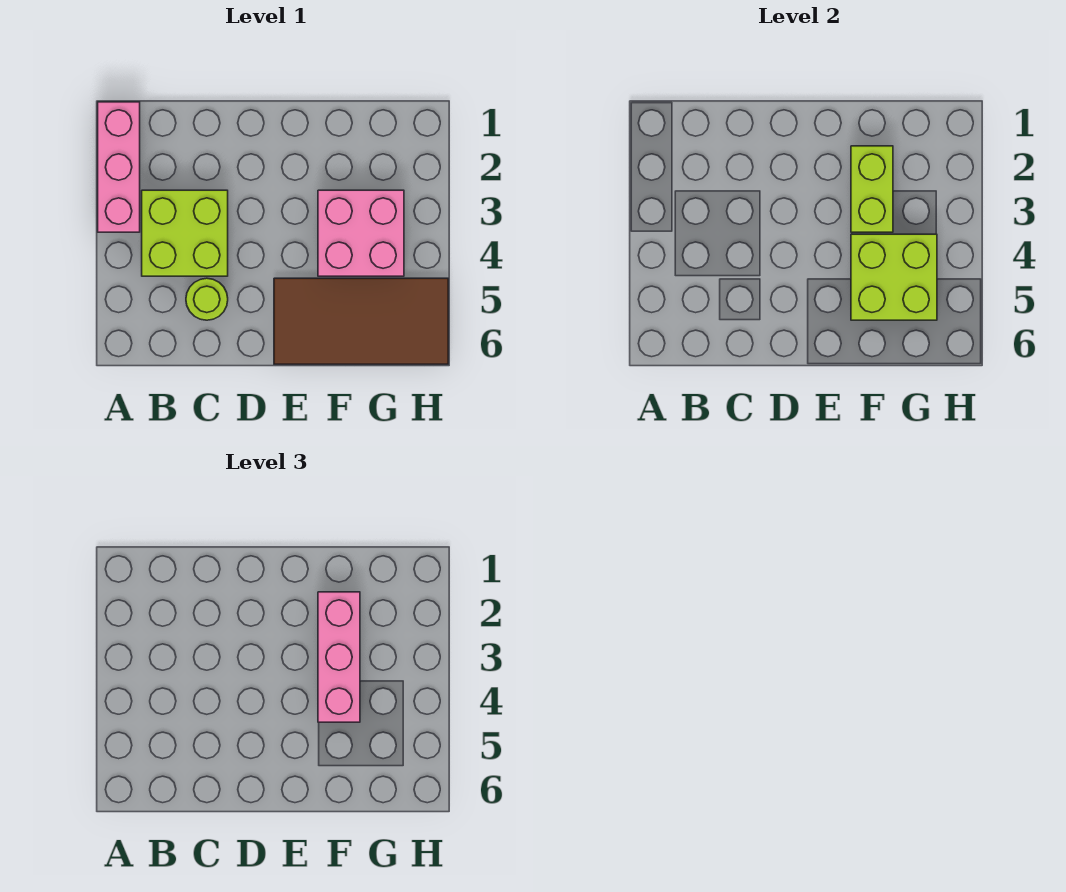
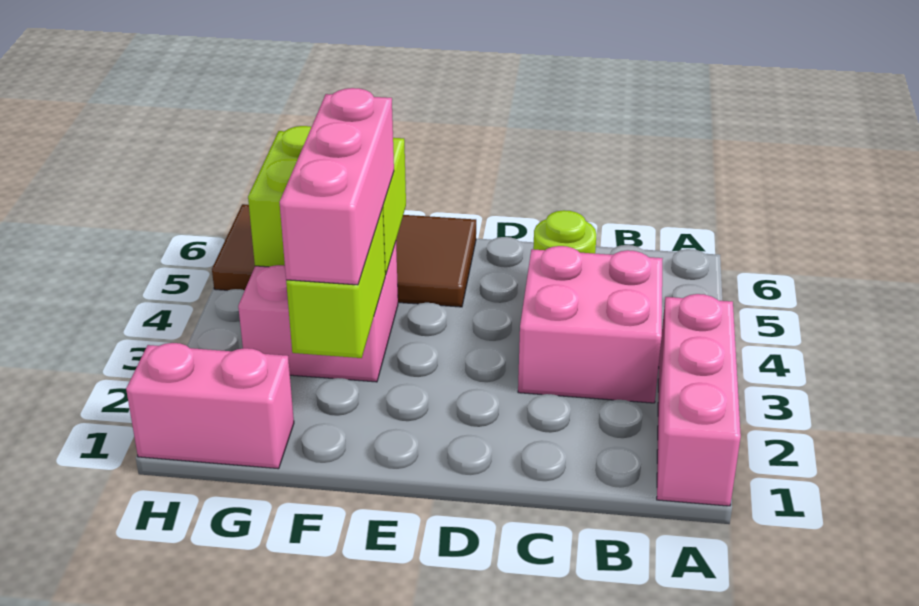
lime brick B3:C4 level 1 -> pink brick B3:C4 level 1
none -> pink brick G1:H1 level 1

